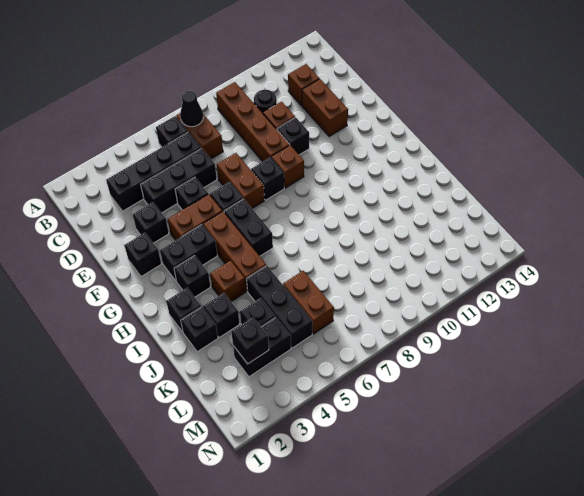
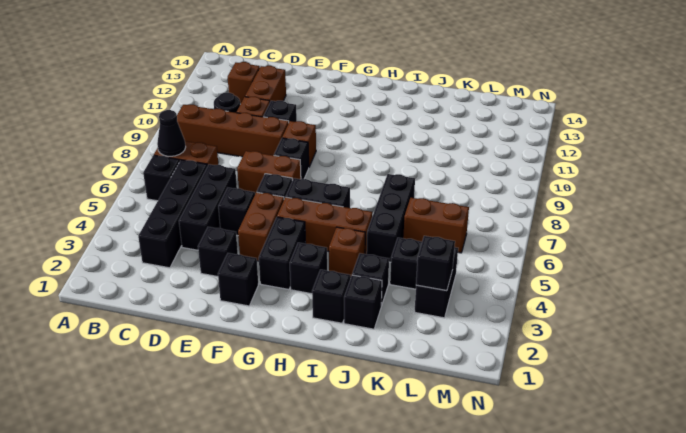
brown brick D12:E12 level 1 -> brown brick D11:D12 level 1
black brick J5:L5 level 1 -> black brick J5:J7 level 1

